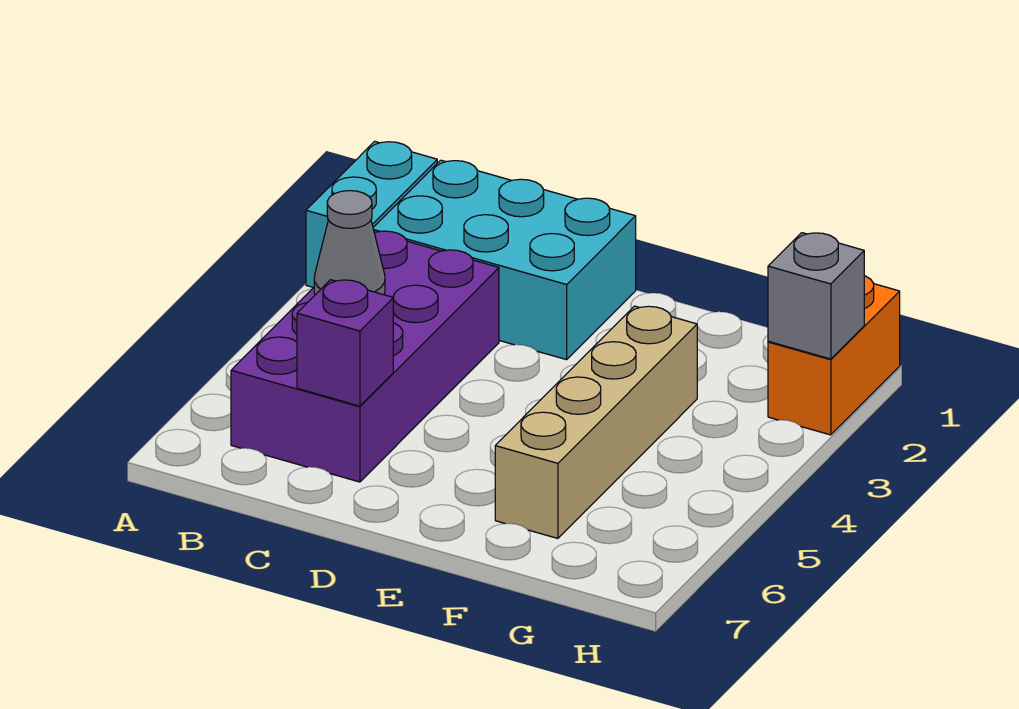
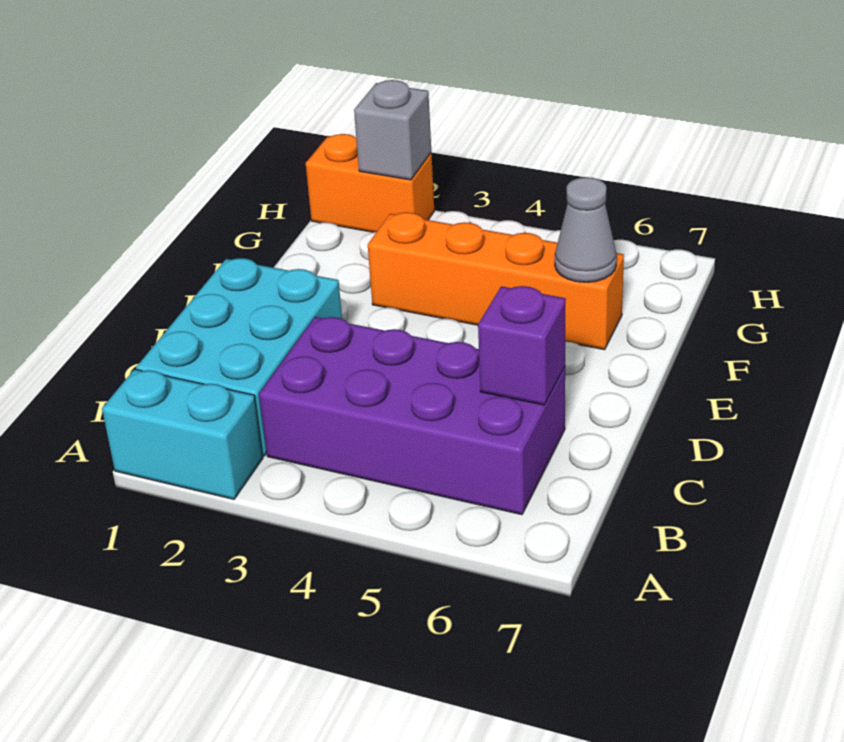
grey cone B4 level 2 -> grey cone F6 level 2
tan brick F3:F6 level 1 -> orange brick F3:F6 level 1

